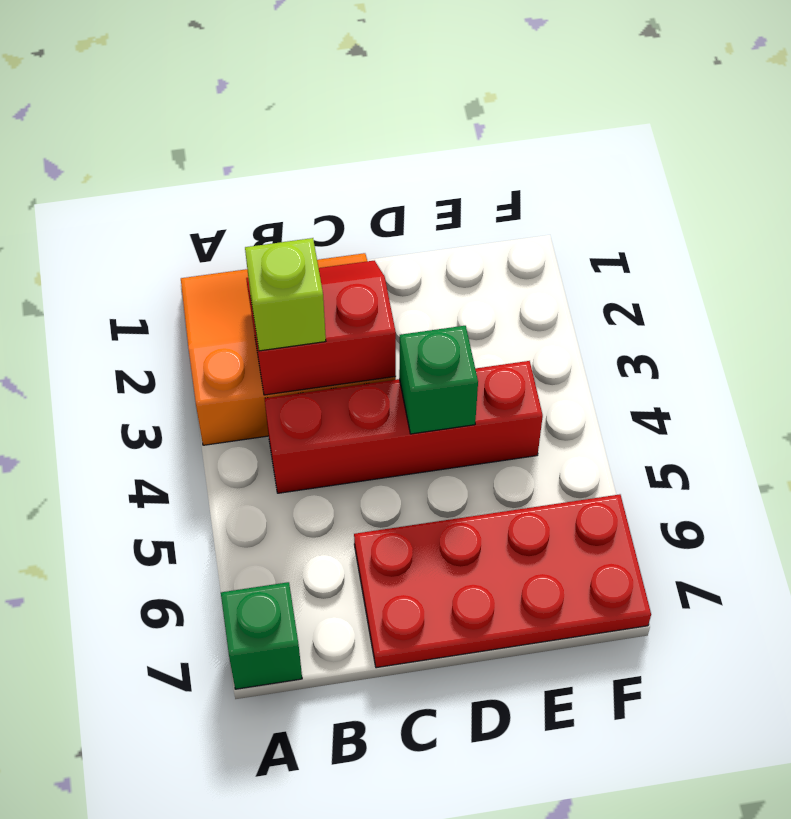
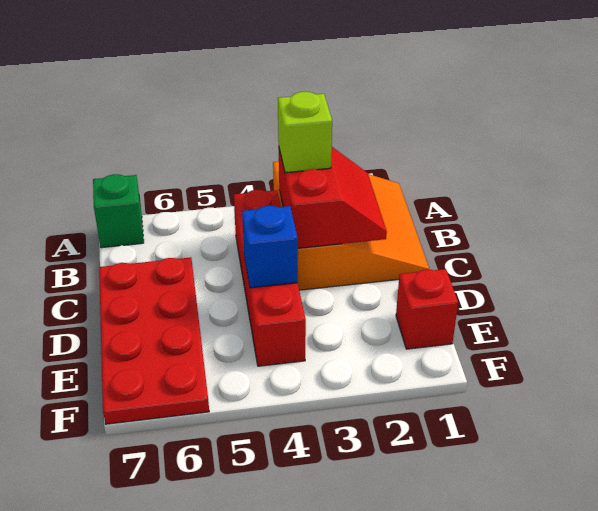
green brick D4 level 2 -> blue brick D4 level 2
none -> red brick E1 level 1

